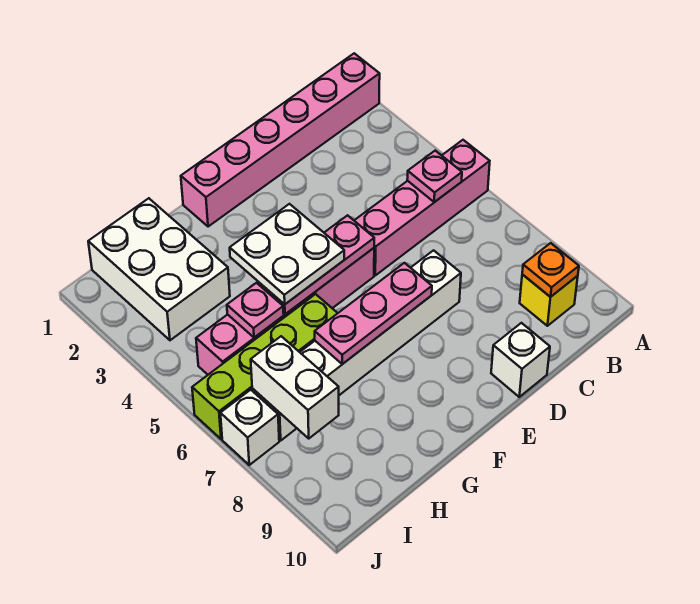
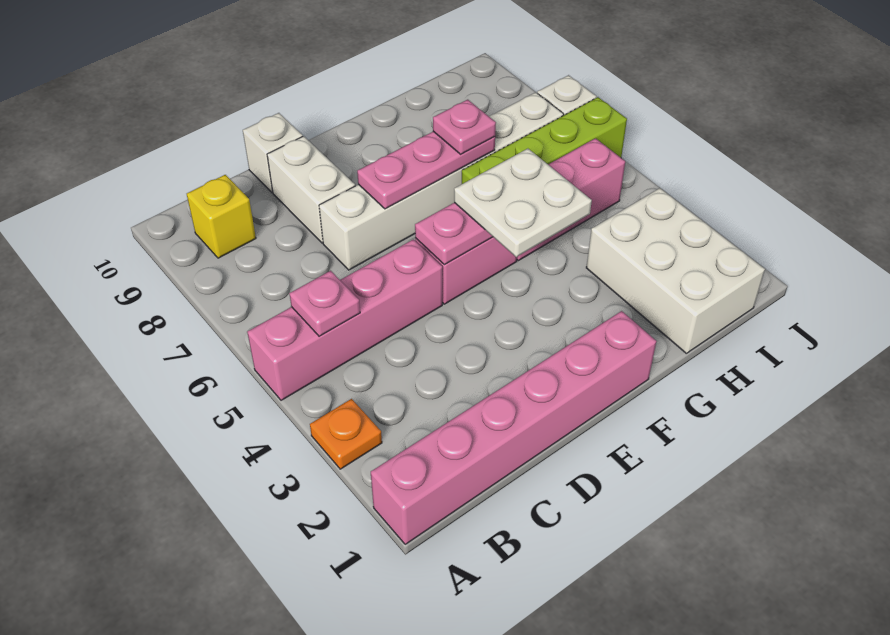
orange plate B9 level 2 -> orange plate A3 level 1
pink plate H5 level 2 -> pink plate G7 level 3
white brick I7:I8 level 2 -> white brick D8:D9 level 1

